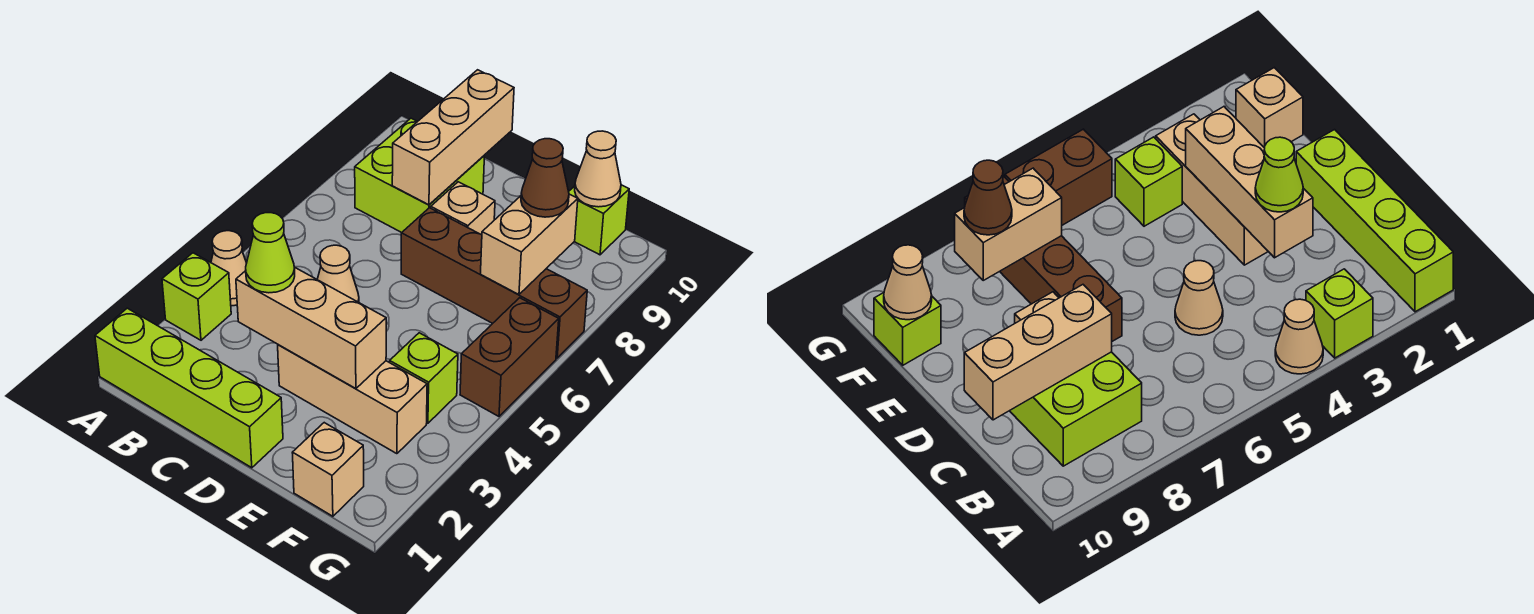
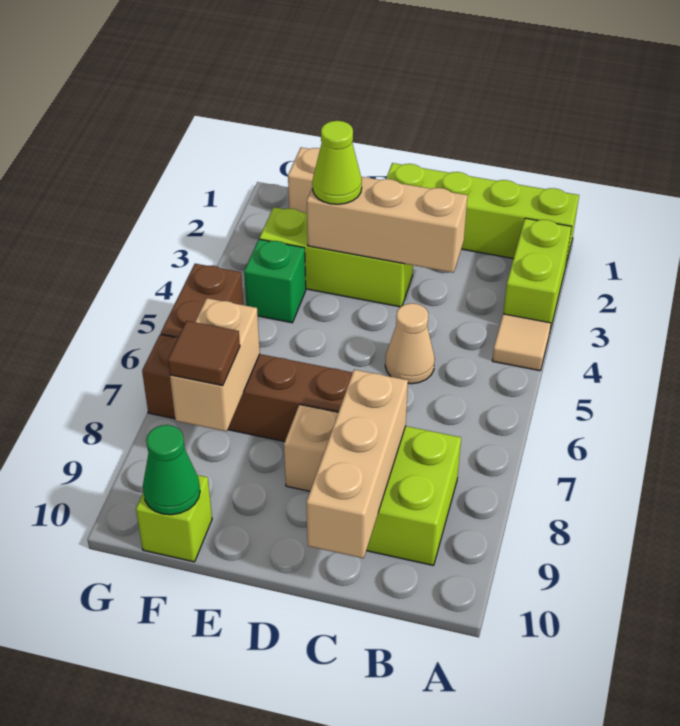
lime brick A3 level 1 -> lime brick A2:A3 level 1
tan cone A4 level 1 -> tan tile A4 level 1
lime cone C3 level 3 -> lime cone E3 level 3
tan brick D3:F3 level 1 -> lime brick D3:F3 level 1
lime brick F4 level 1 -> green brick F4 level 1
brown cone F8 level 3 -> brown tile F8 level 3
tan cone F10 level 2 -> green cone F10 level 2

